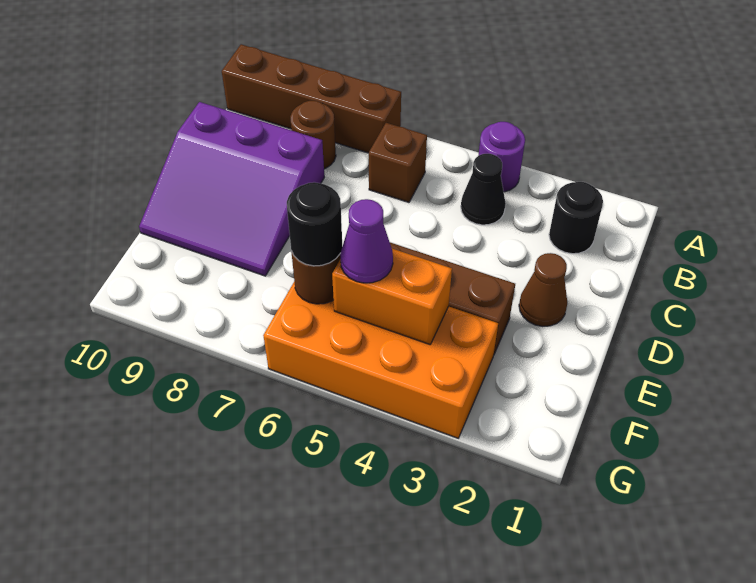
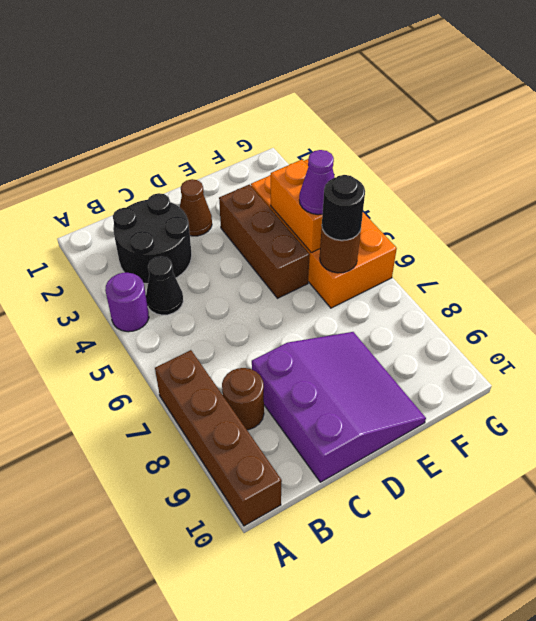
black round brick B2 level 1 -> black round brick B2:C3 level 1
brown brick B6 level 1 -> none

